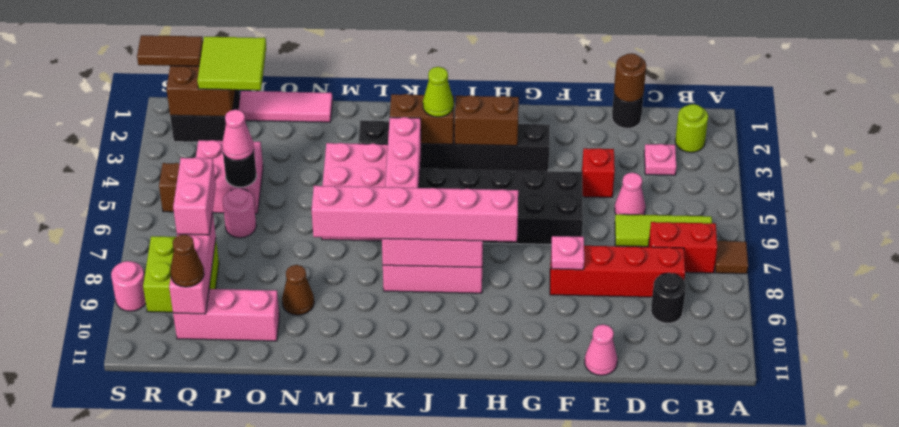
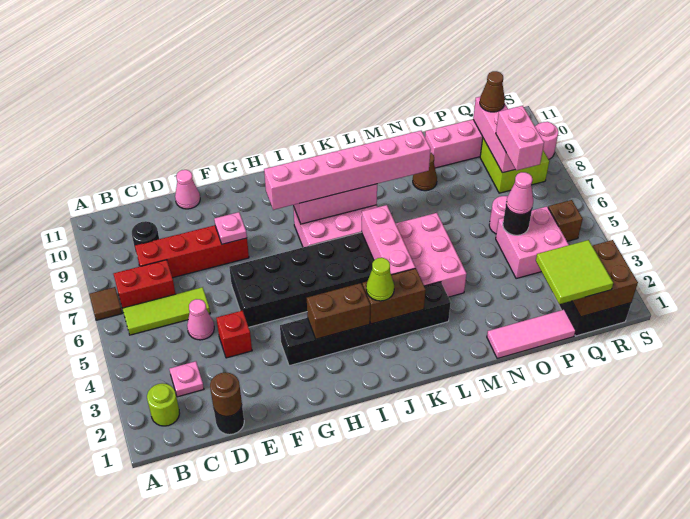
brown tile R1:S1 level 3 -> none

